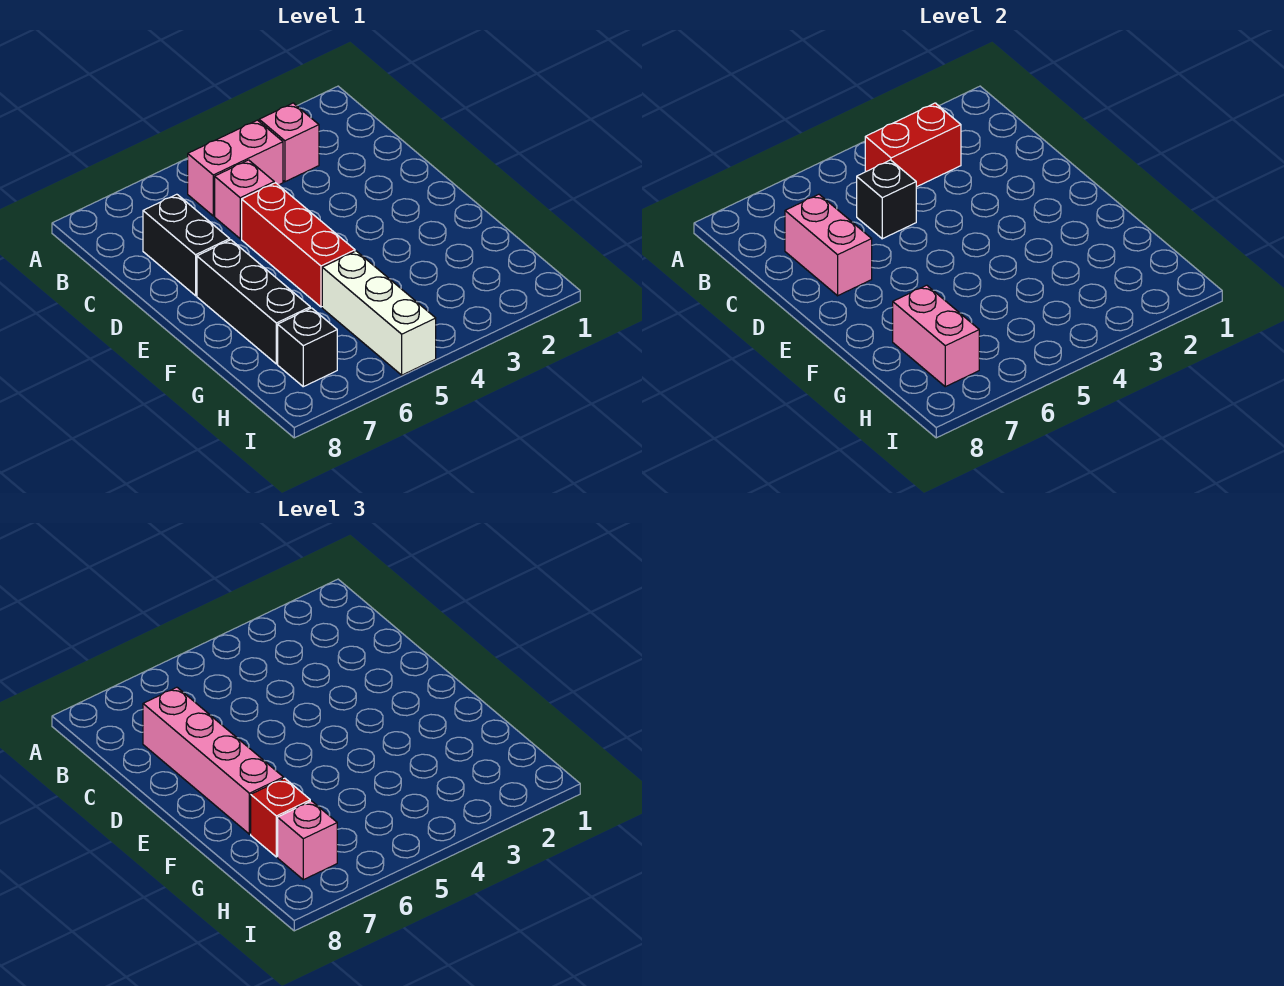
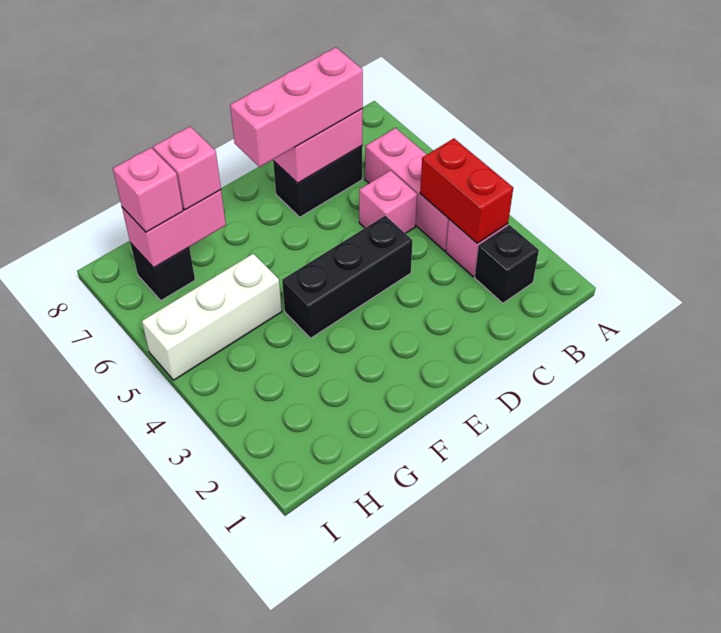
pink brick B4:B5 level 1 -> pink brick B4:B6 level 1
black brick C5 level 2 -> black brick B2 level 1
pink brick C7:F7 level 3 -> pink brick C7:E7 level 3
red brick D5:F5 level 1 -> none
black brick E7:G7 level 1 -> black brick D4:F4 level 1
red brick G7 level 3 -> pink brick G7 level 3

